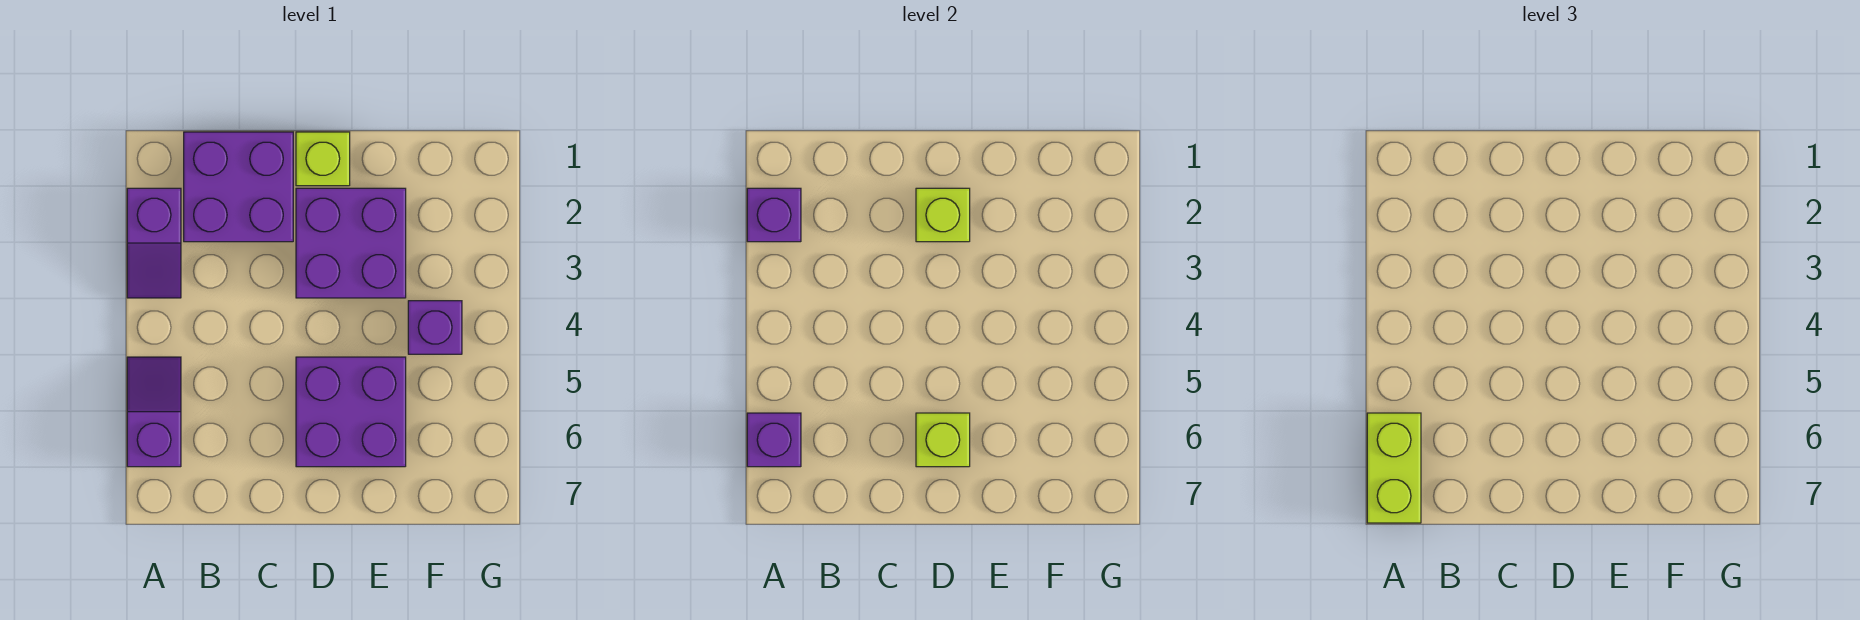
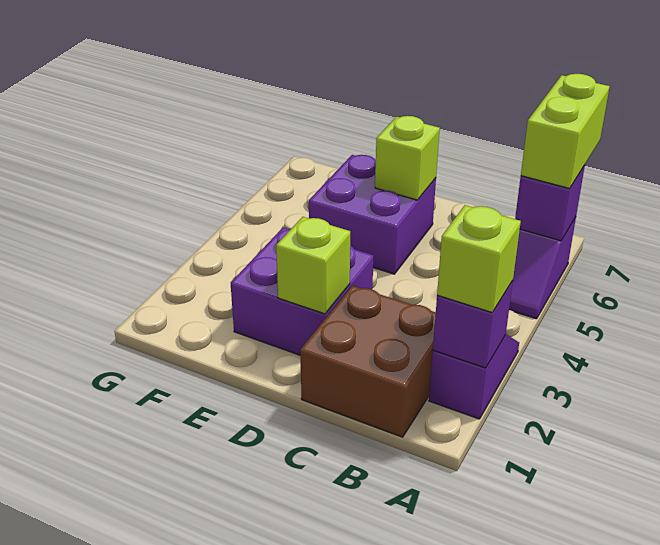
purple brick B1:C2 level 1 -> brown brick B1:C2 level 1
lime brick D1 level 1 -> lime brick A2 level 3
purple brick F4 level 1 -> none

